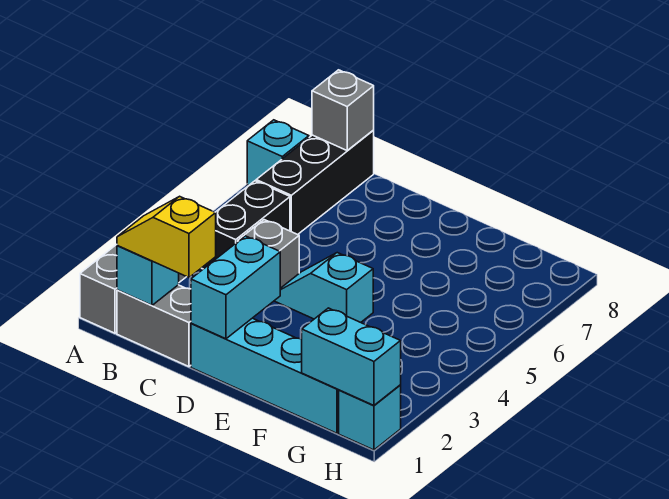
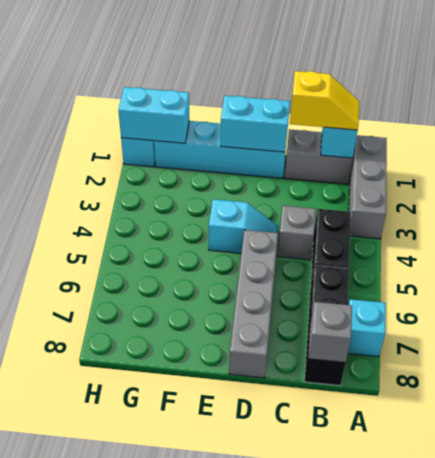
cyan brick D1:D2 level 2 -> cyan brick D1:E1 level 2
none -> grey brick D5:D8 level 1

